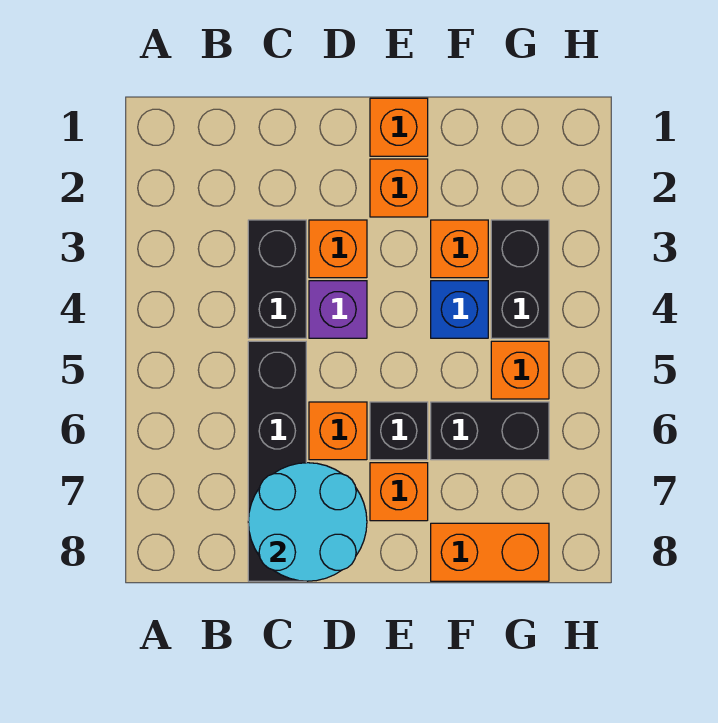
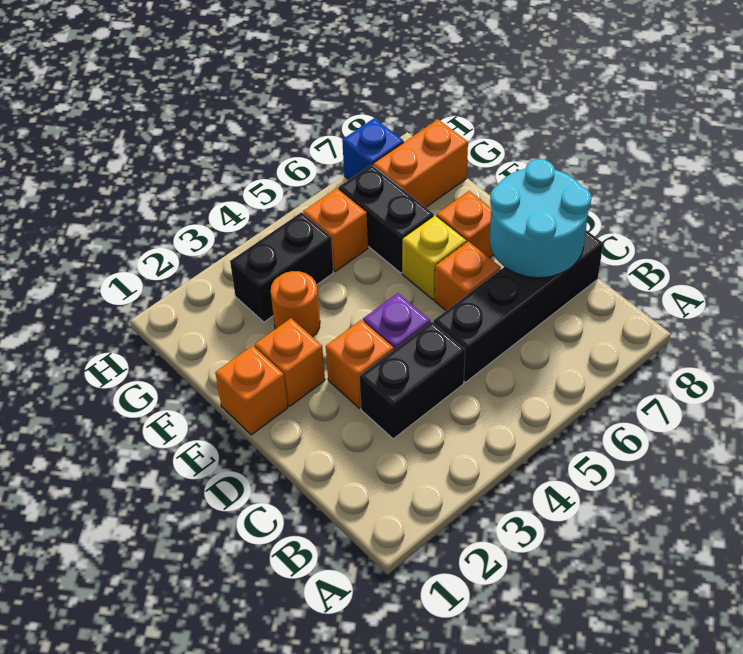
black brick E6 level 1 -> yellow brick E6 level 1
orange brick F3 level 1 -> orange round brick F3 level 1
blue brick F4 level 1 -> blue brick H7 level 1
orange brick F8:G8 level 1 -> orange brick G7:G8 level 1

